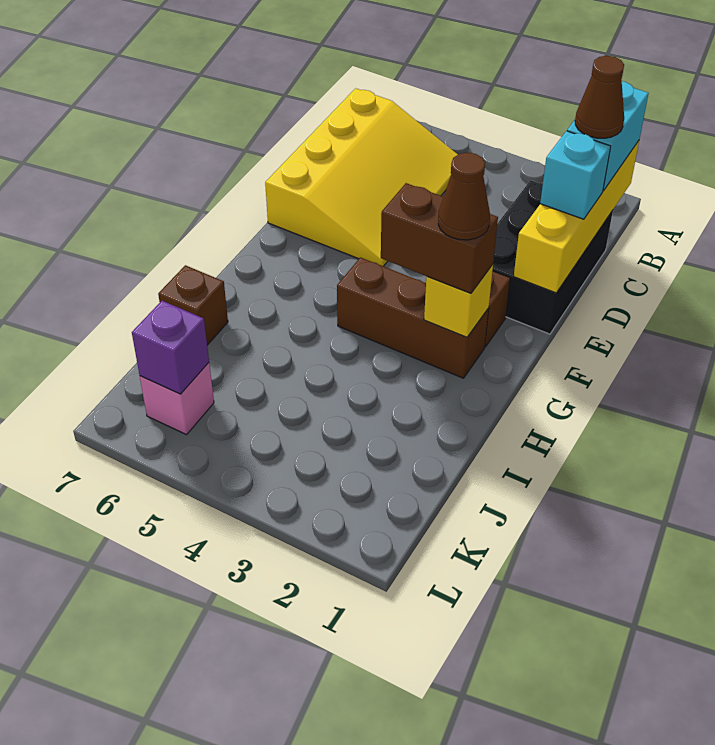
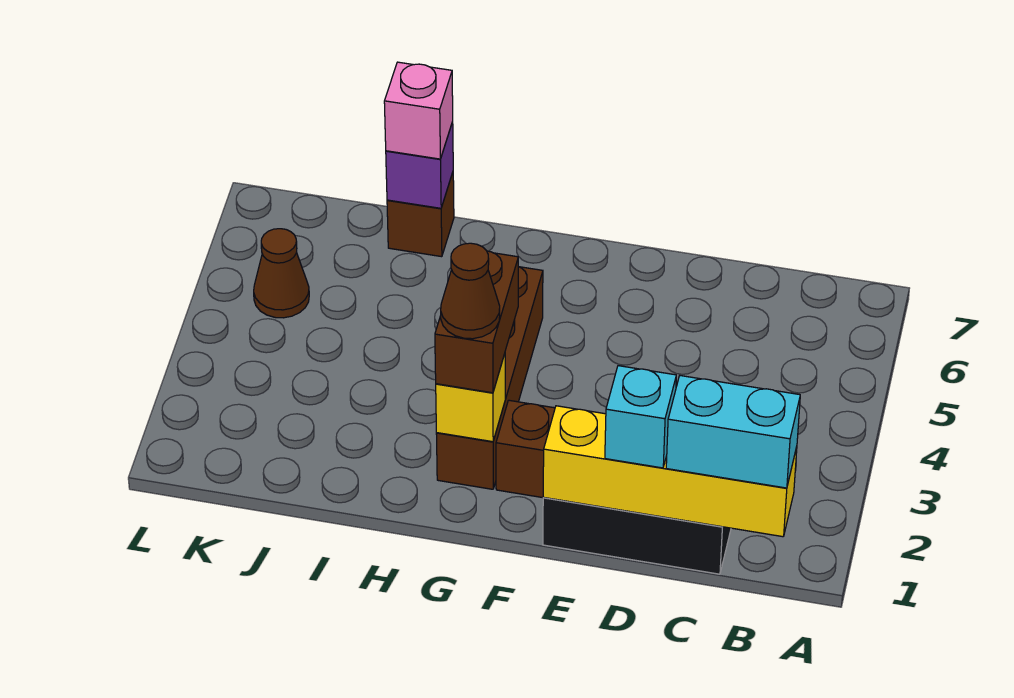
yellow slope B5:E7 level 1 top 7 -> none
brown cone C1 level 4 -> brown cone K5 level 1
brown brick G2:G4 level 1 -> brown brick G2:G5 level 1
pink brick K6 level 1 -> pink brick I7 level 3
purple brick K6 level 2 -> purple brick I7 level 2

